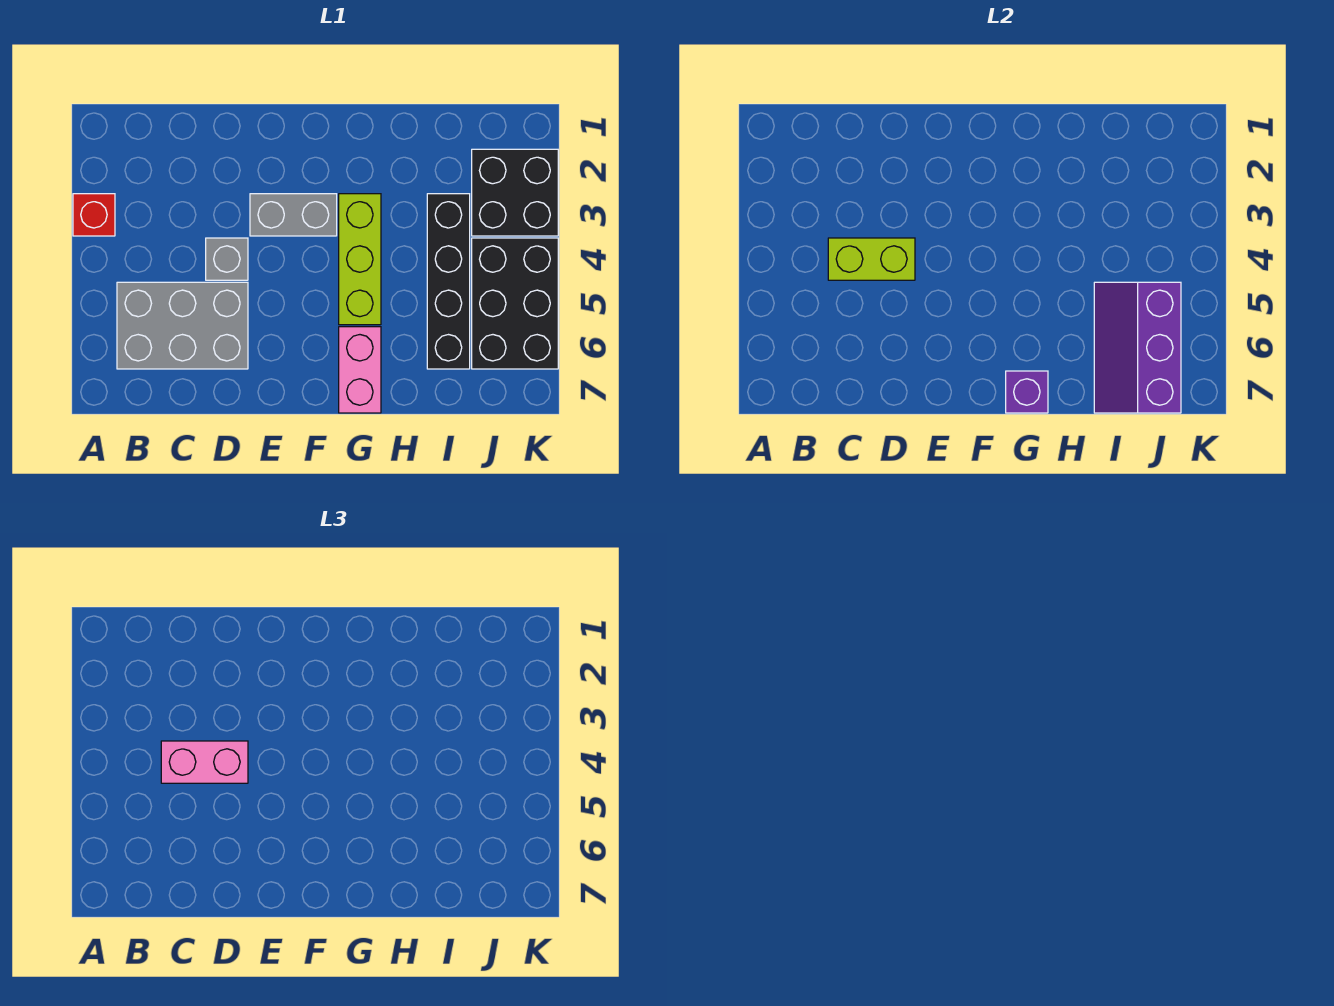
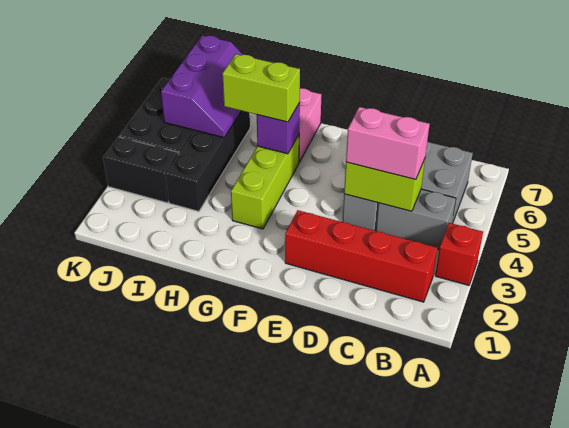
none -> red brick B2:E2 level 1
grey brick E3:F3 level 1 -> grey brick B4:C4 level 1
none -> lime brick G5:H5 level 3
purple brick G7 level 2 -> purple brick G5 level 2
black brick J2:K3 level 1 -> black brick J3:K3 level 1

